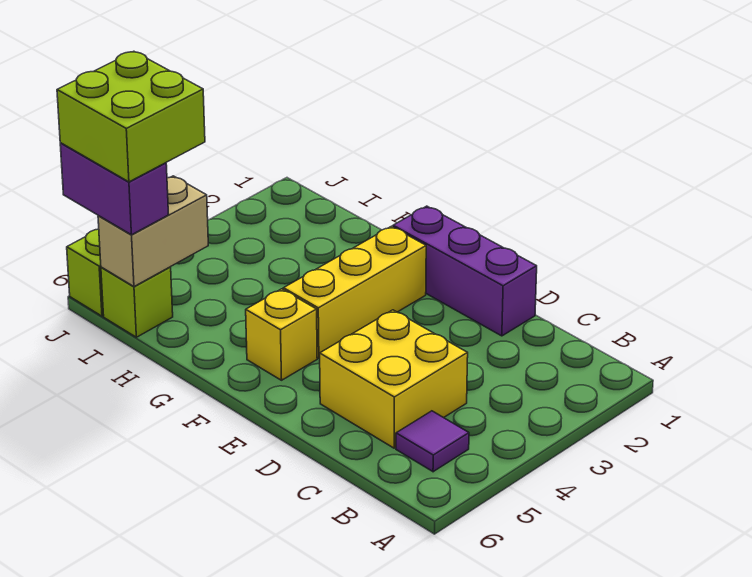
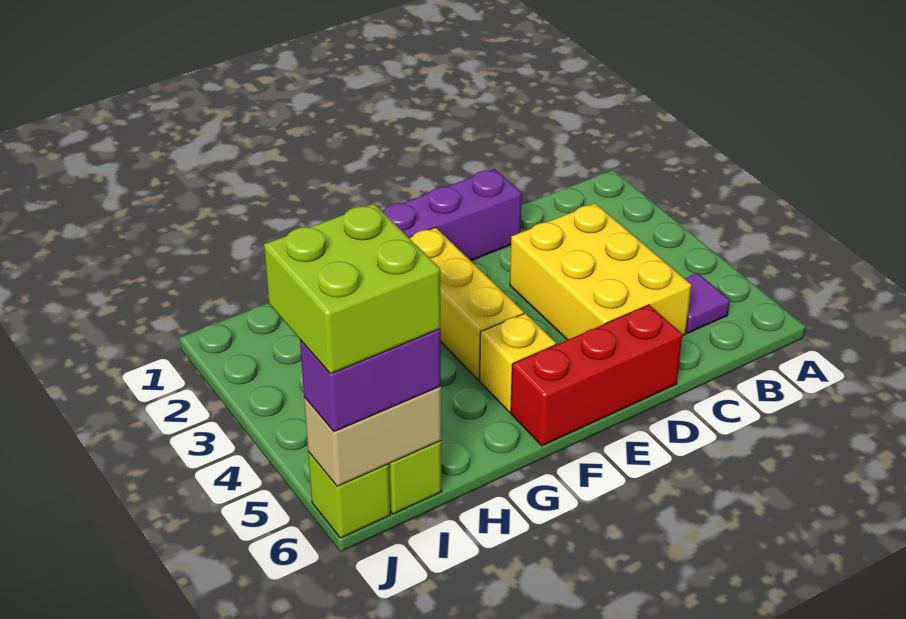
yellow brick C4:D5 level 1 -> yellow brick C3:D5 level 1
none -> red brick D6:F6 level 1
tan brick I5:I6 level 2 -> tan brick I6:J6 level 2

